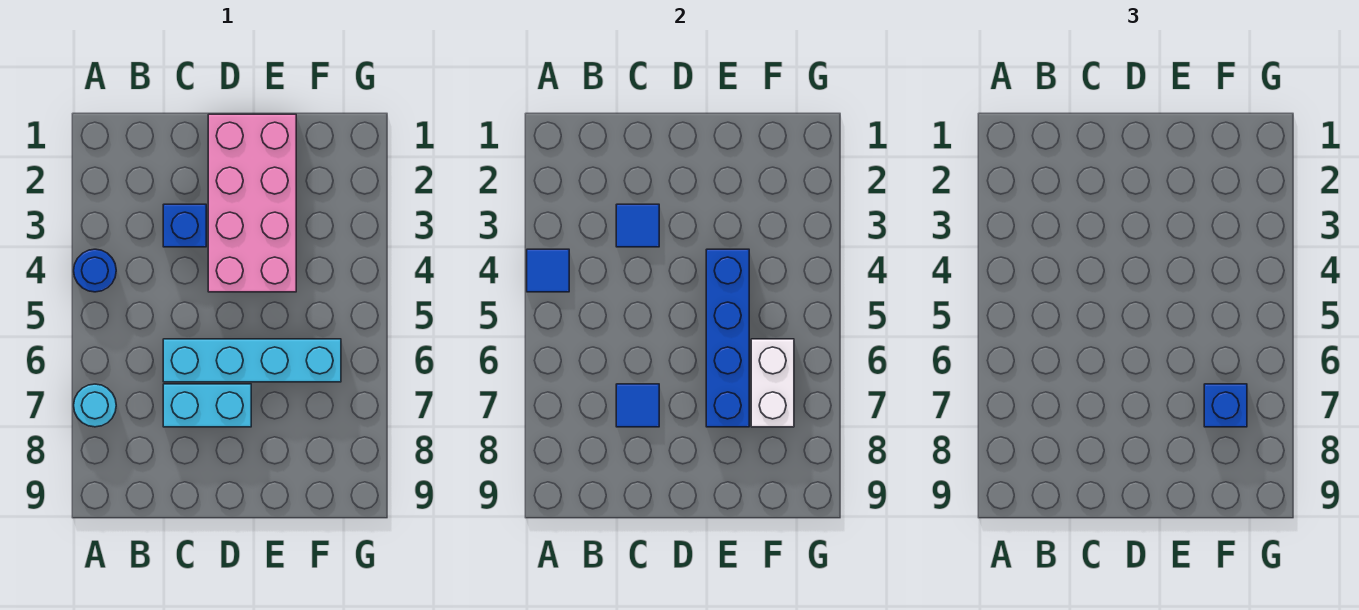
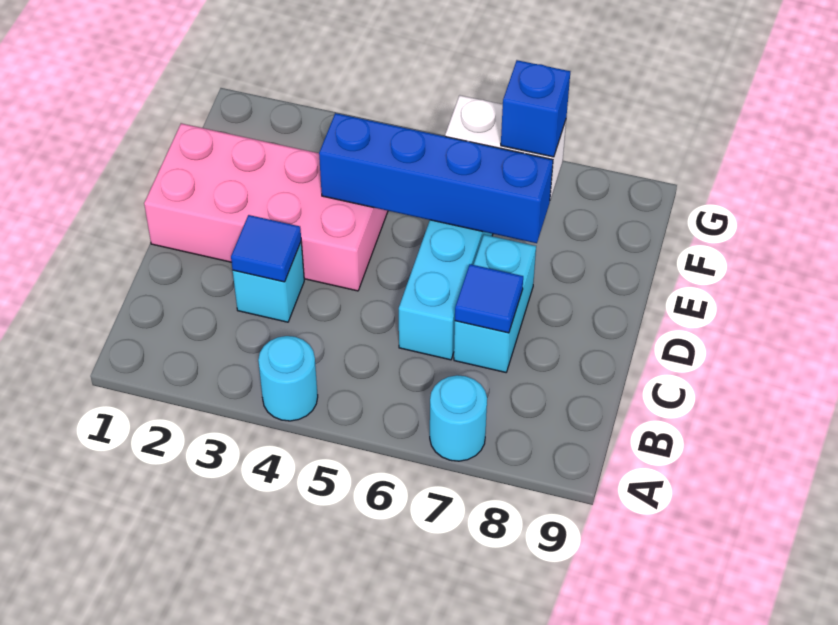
blue round brick A4 level 1 -> cyan round brick A4 level 1
blue tile A4 level 2 -> none
blue brick C3 level 1 -> cyan brick C3 level 1

